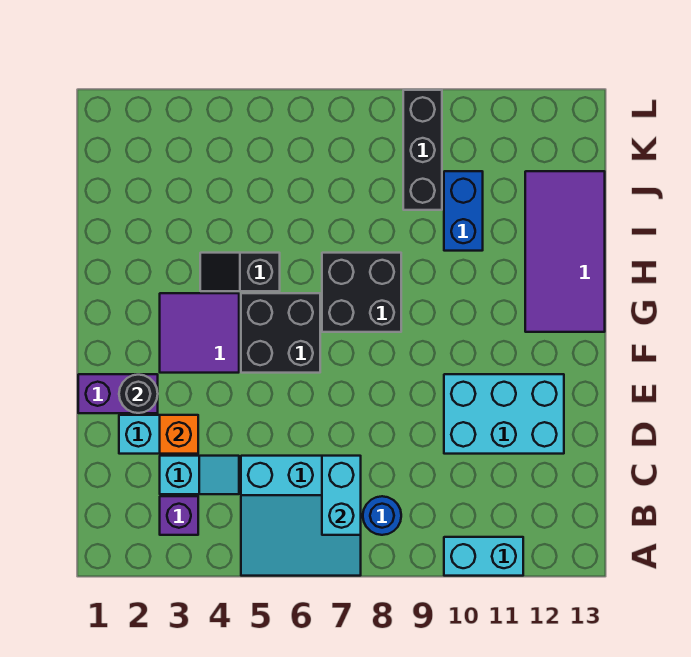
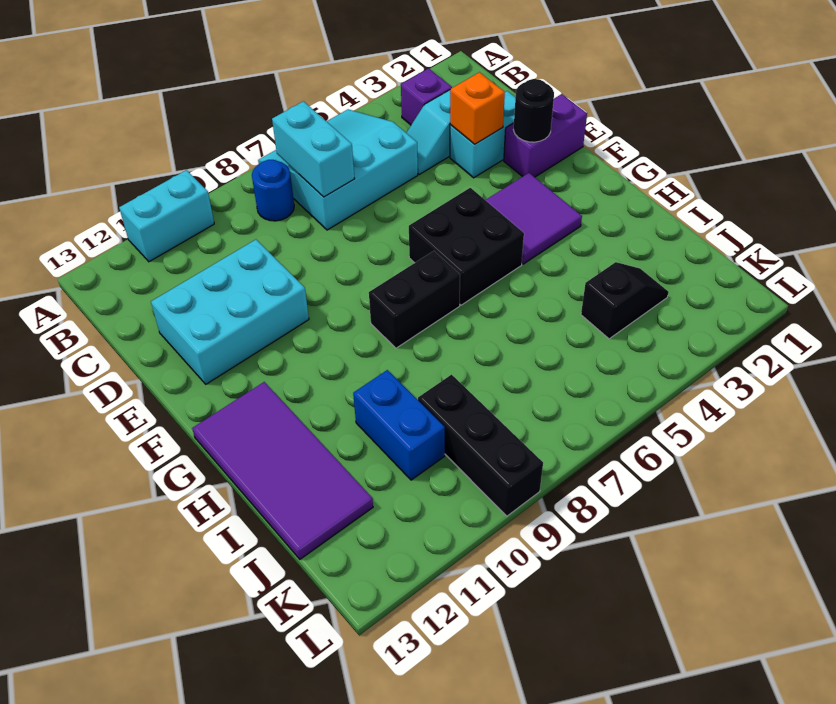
black brick G7:H8 level 1 -> black brick G7:G8 level 1
black slope H4:H5 level 1 top 5 -> black slope J3:J4 level 1 top 4

